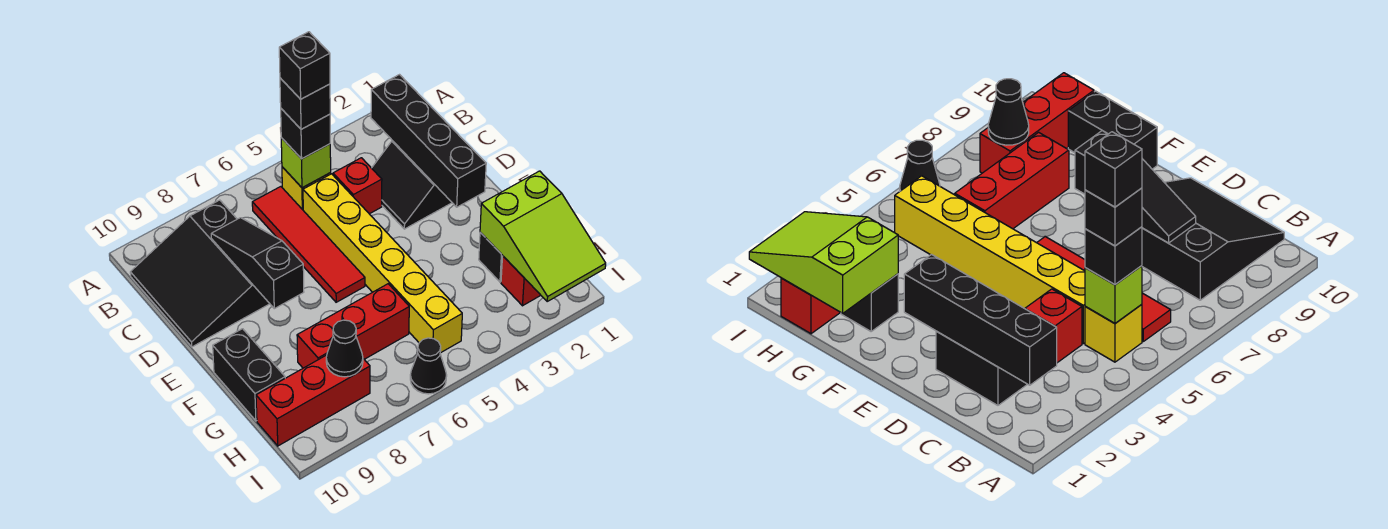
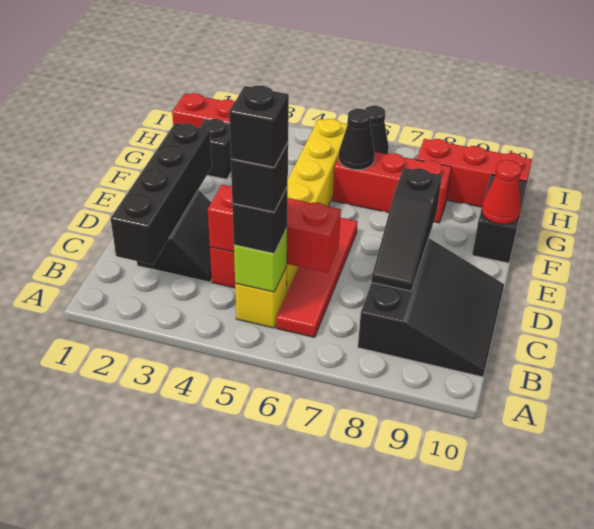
none -> red brick C4:C6 level 2
none -> red cone F10 level 2
lime slope G1:I2 level 2 top G -> none
black cone H8 level 2 -> black cone G6 level 2

